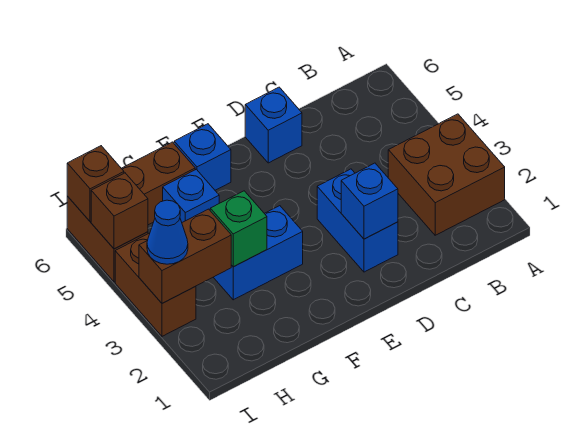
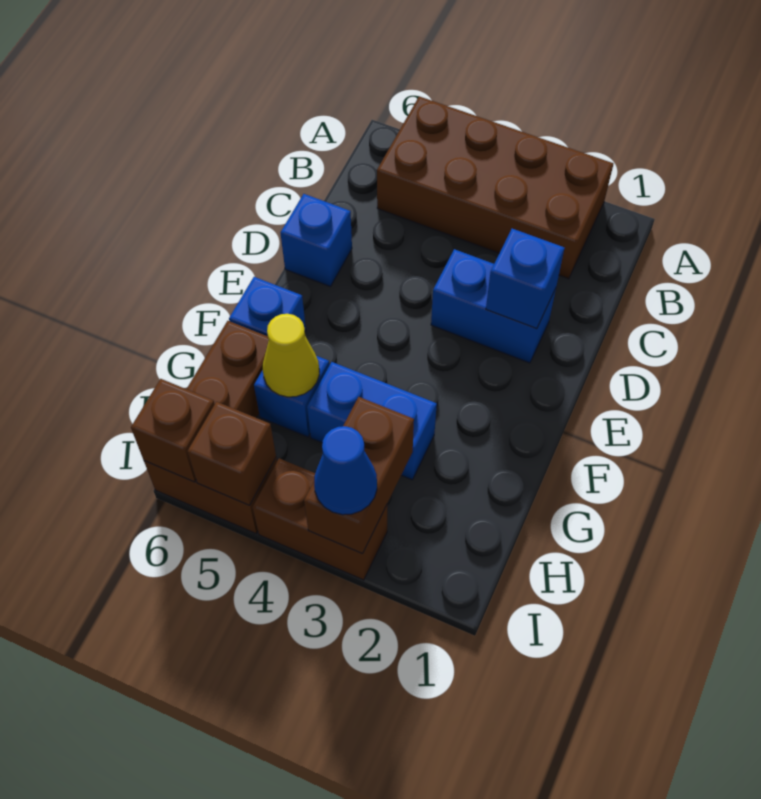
brown brick A2:B3 level 1 -> brown brick A2:B5 level 1
blue brick F3:G3 level 1 -> blue brick G3:G4 level 1
green brick G3 level 2 -> none
none -> yellow cone G5 level 2

